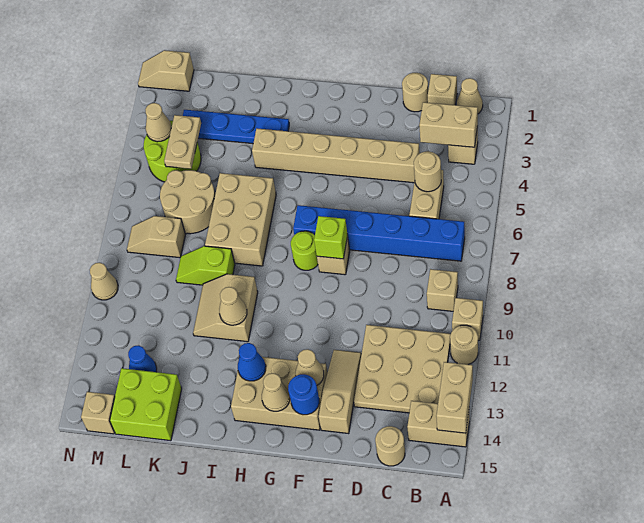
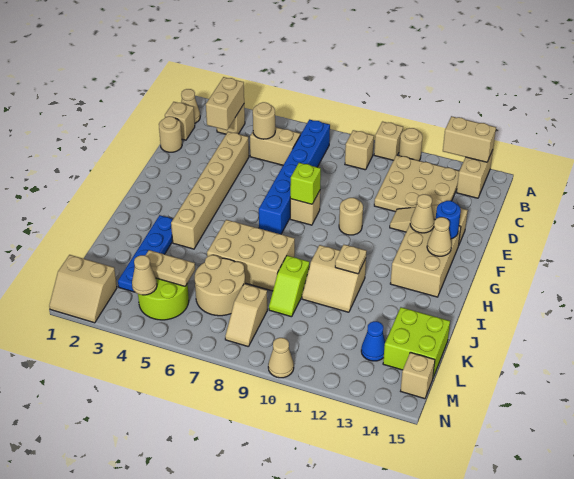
tan round brick C15 level 1 -> tan round brick F10 level 1
lime round brick G8 level 1 -> none
blue cone H13 level 2 -> none
tan cone I11 level 2 -> tan plate I11 level 2
tan slope M1:N1 level 1 top M -> tan slope M1:N2 level 1 top M

